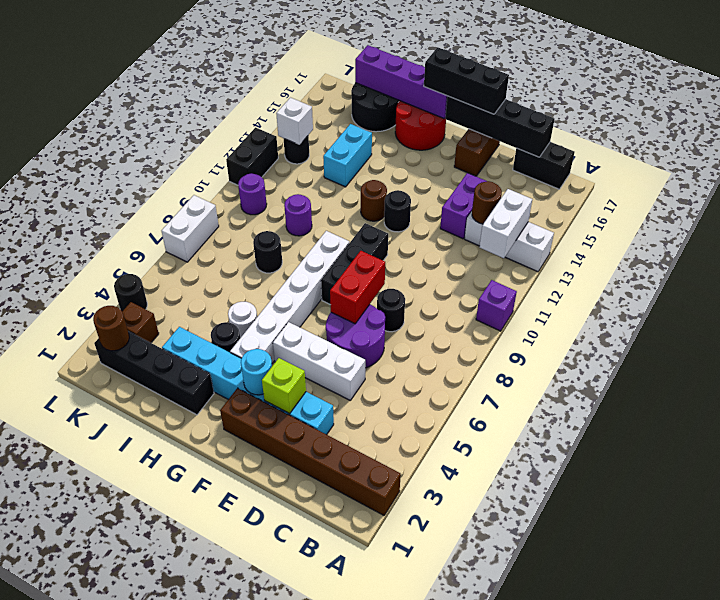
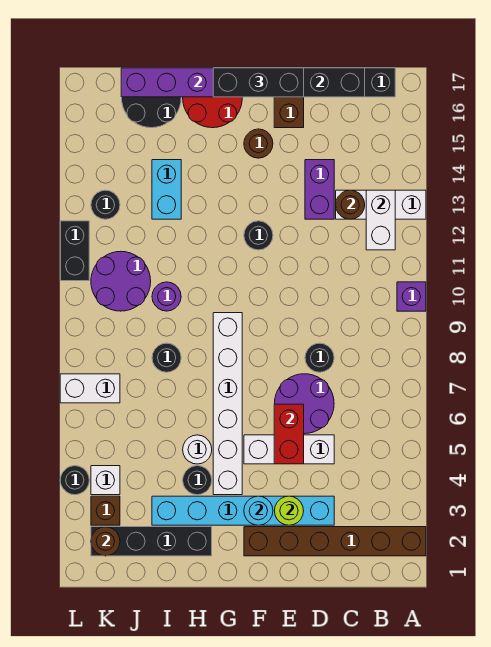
lime brick E3 level 2 -> lime round brick E3 level 2
red brick E7:E8 level 2 -> red brick E5:E6 level 2
black brick F8:F10 level 1 -> none
brown round brick G12 level 1 -> brown round brick F15 level 1
purple round brick K10 level 1 -> purple round brick J10:K11 level 1
white brick K13 level 2 -> white brick K4 level 1
white brick L7:L8 level 1 -> white brick K7:L7 level 1

